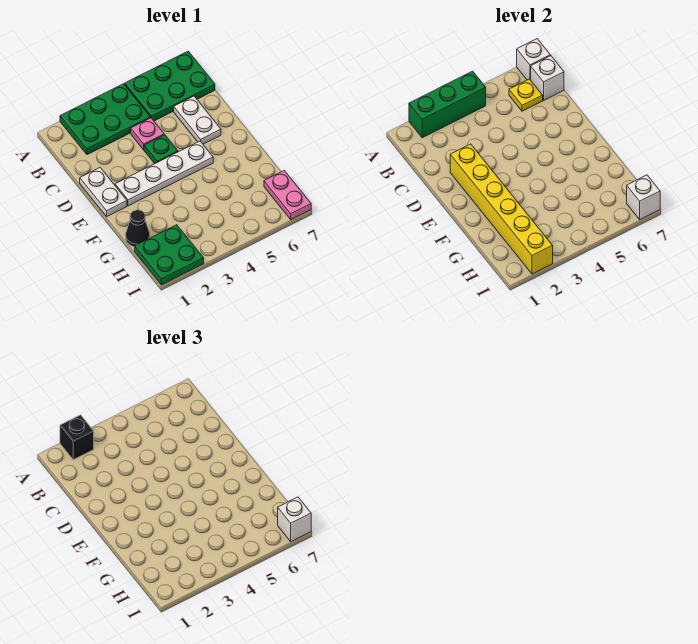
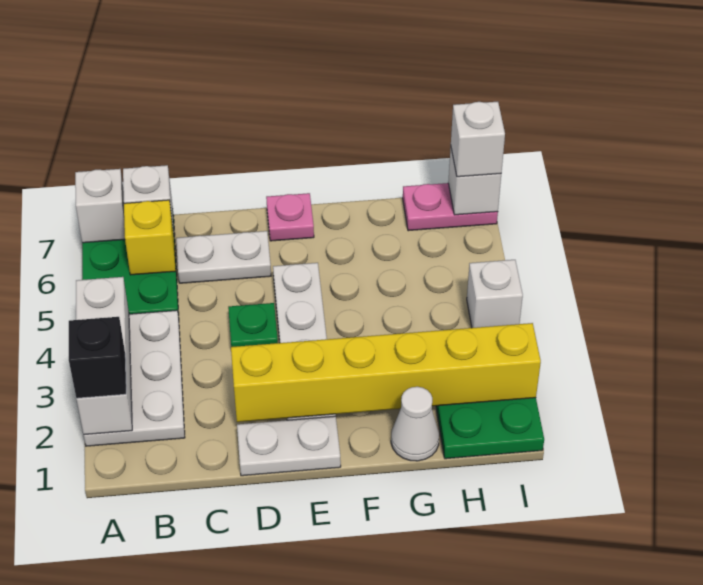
green plate A2:B4 level 1 -> white plate A2:B4 level 1
green brick A2:A4 level 2 -> white brick A2:A4 level 2
yellow plate B6 level 2 -> yellow brick B6 level 2
pink plate C4 level 1 -> pink plate E7 level 1
black cone G1 level 1 -> white cone G1 level 1
none -> white brick I4 level 1

